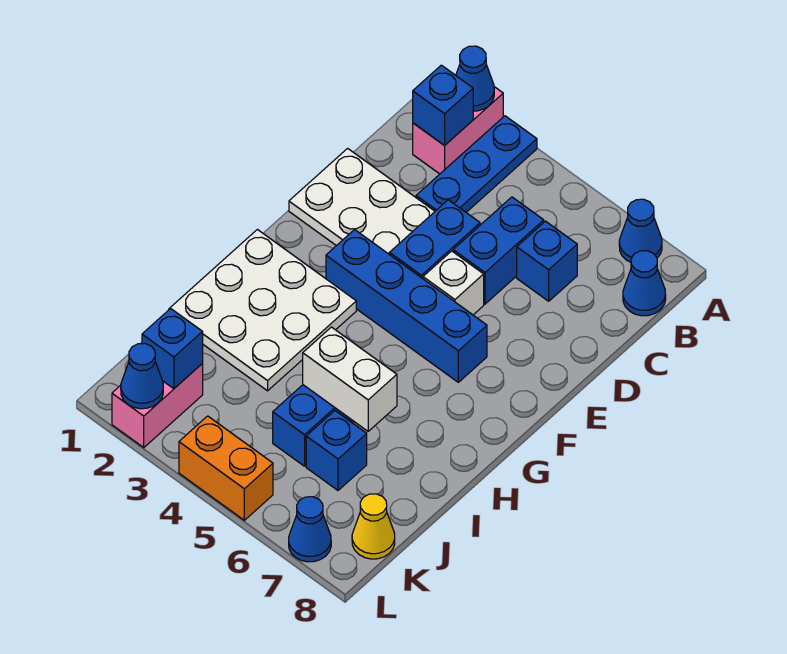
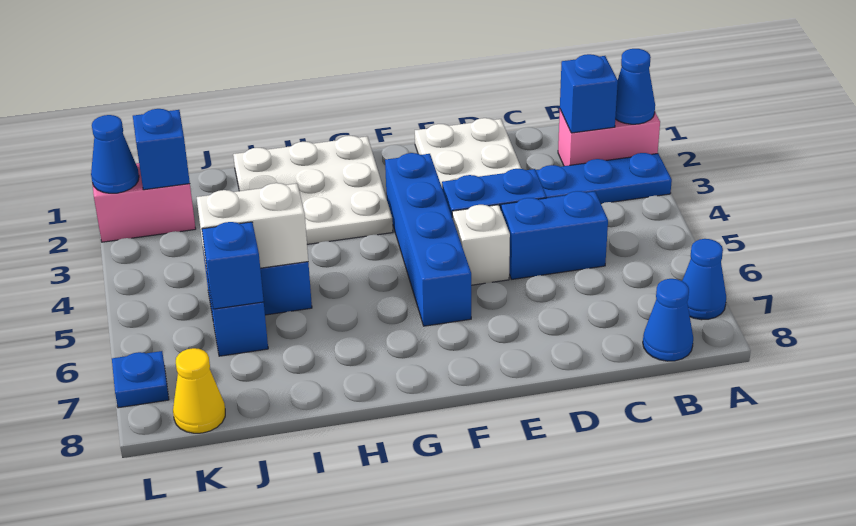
blue brick C6 level 1 -> blue brick J6 level 2
white brick I5:I6 level 2 -> white brick I5:J5 level 2
orange brick L4:L5 level 1 -> none
blue cone L7 level 1 -> blue plate L7 level 1

